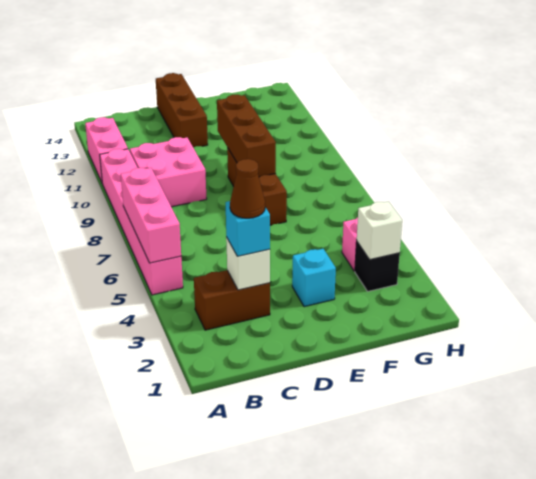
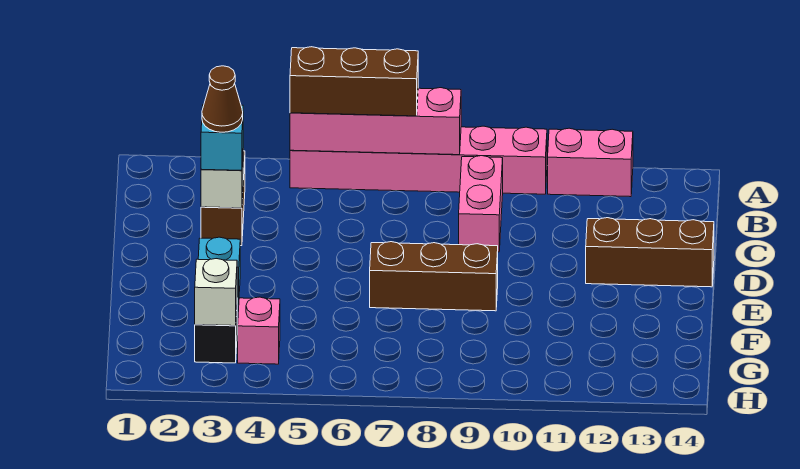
pink brick A5:A7 level 2 -> pink brick A5:A8 level 2
pink brick B9:C10 level 1 -> pink brick B9:C9 level 1
brown brick E8:E10 level 2 -> brown brick A5:A7 level 3

